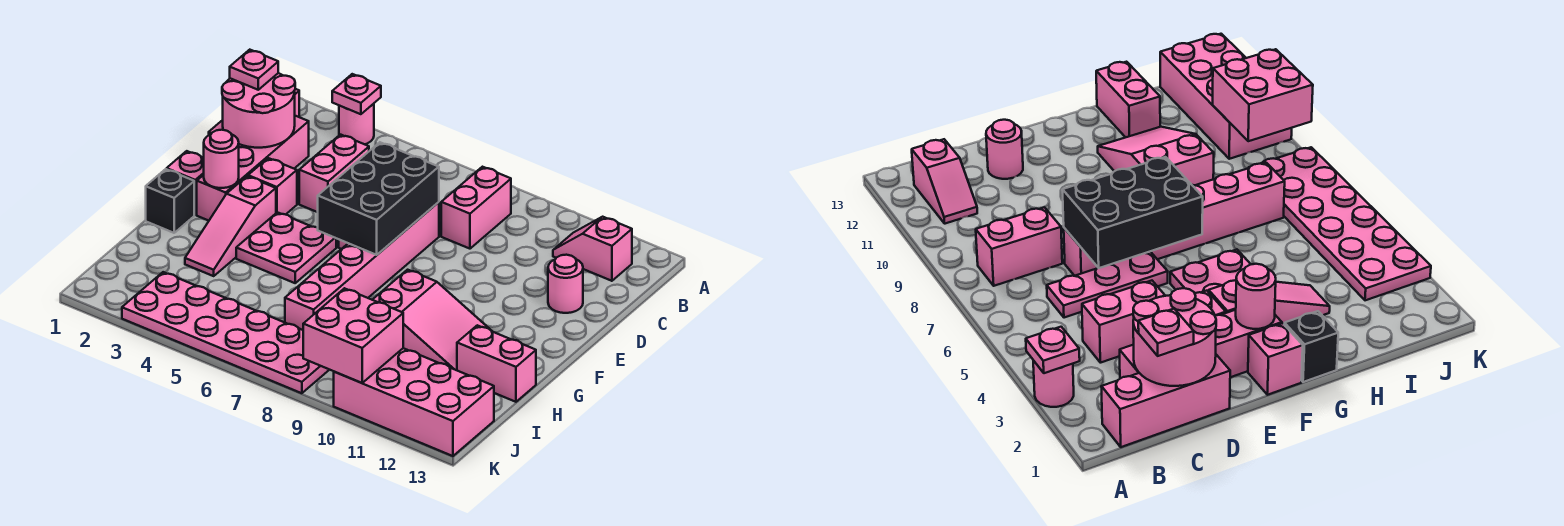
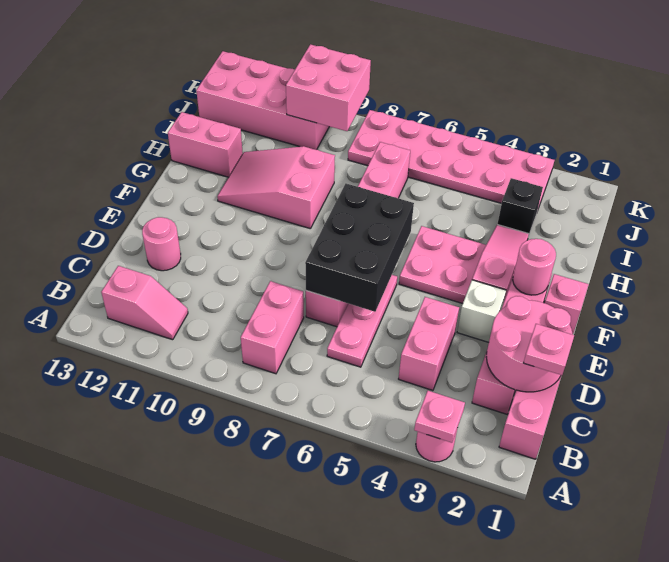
pink brick E3 level 1 -> white brick E3 level 1
black brick G1 level 1 -> black brick I3 level 1

